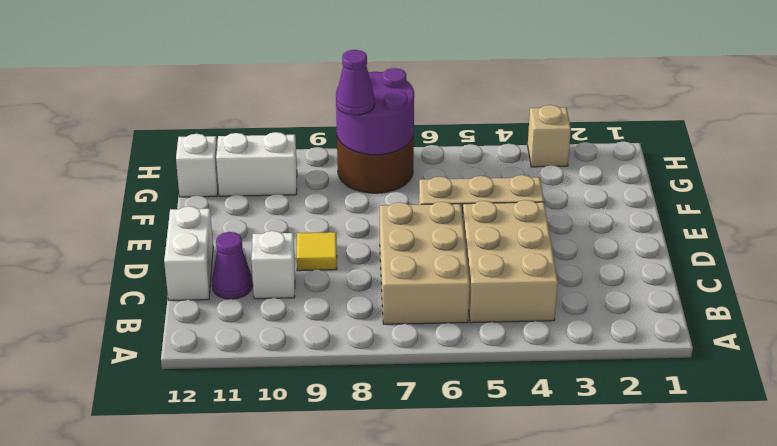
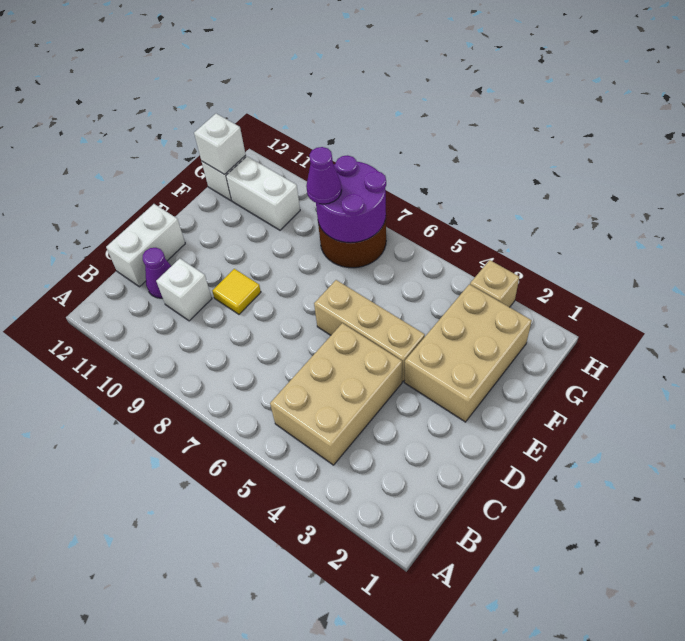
tan brick B6:D7 level 1 -> tan brick E2:G3 level 1
none -> white brick G12 level 2

